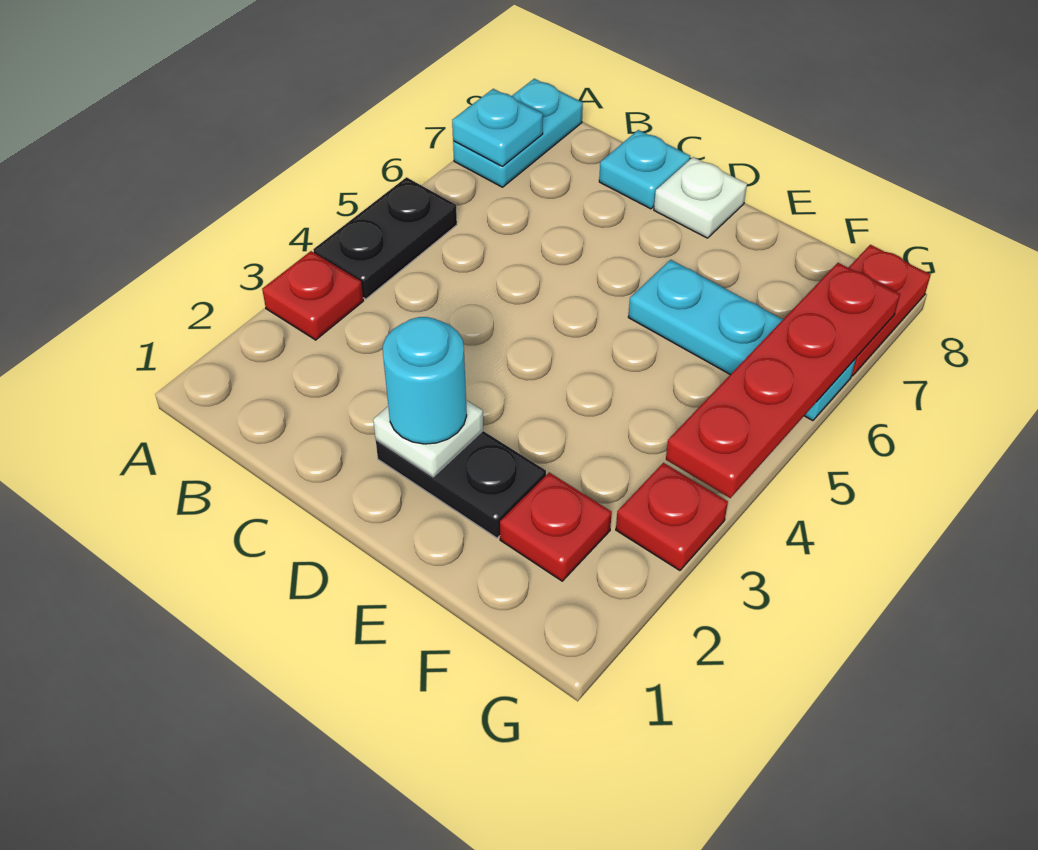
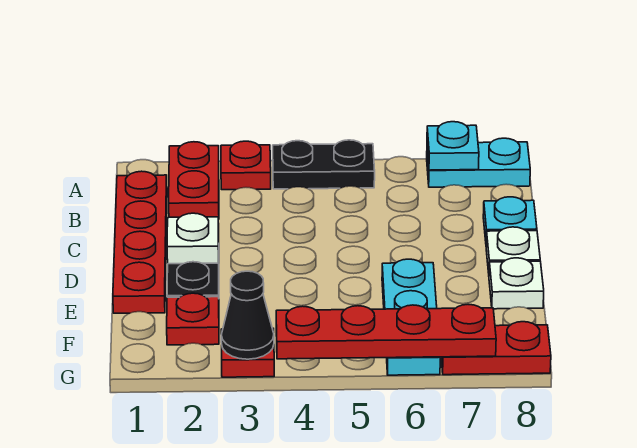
none -> red plate A2:B2 level 1
none -> red plate B1:E1 level 1
cyan round brick D2 level 3 -> none
none -> white plate E8 level 1
none -> black cone G3 level 2

